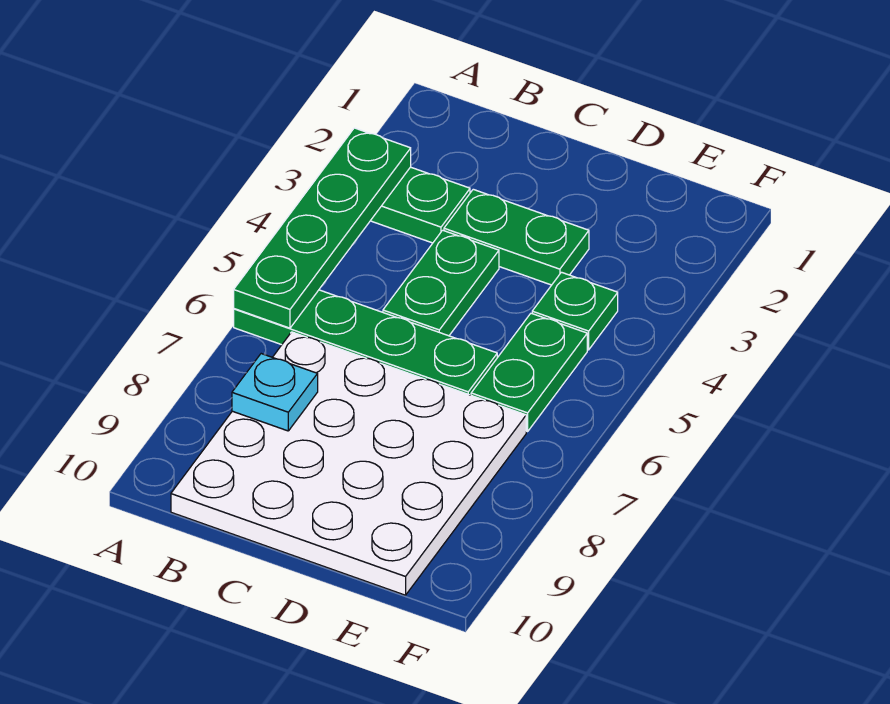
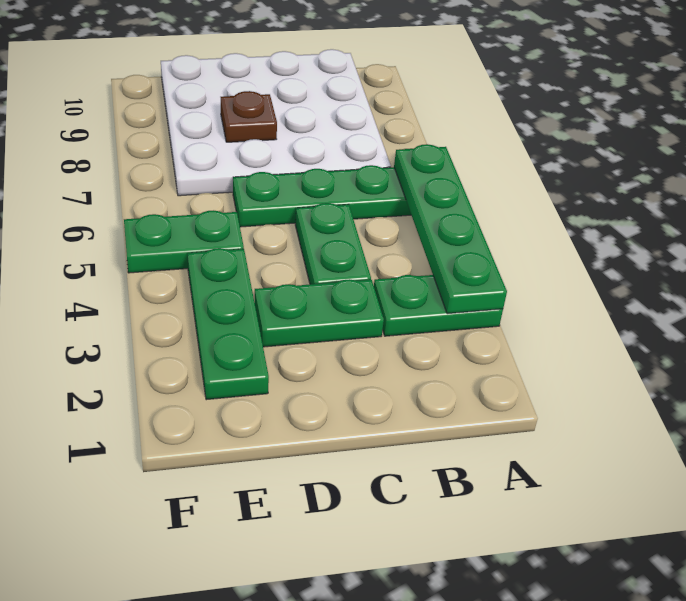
cyan plate B8 level 2 -> none
none -> brown plate D8 level 2
green plate E4 level 1 -> green plate E2:E4 level 1
green plate E5:E6 level 1 -> green plate E5:F5 level 1

